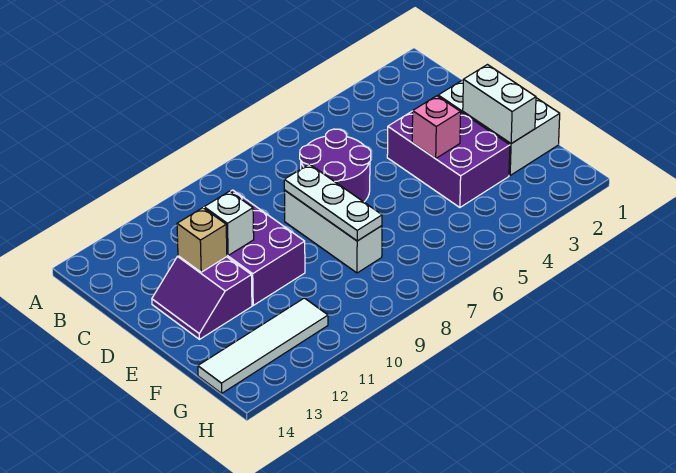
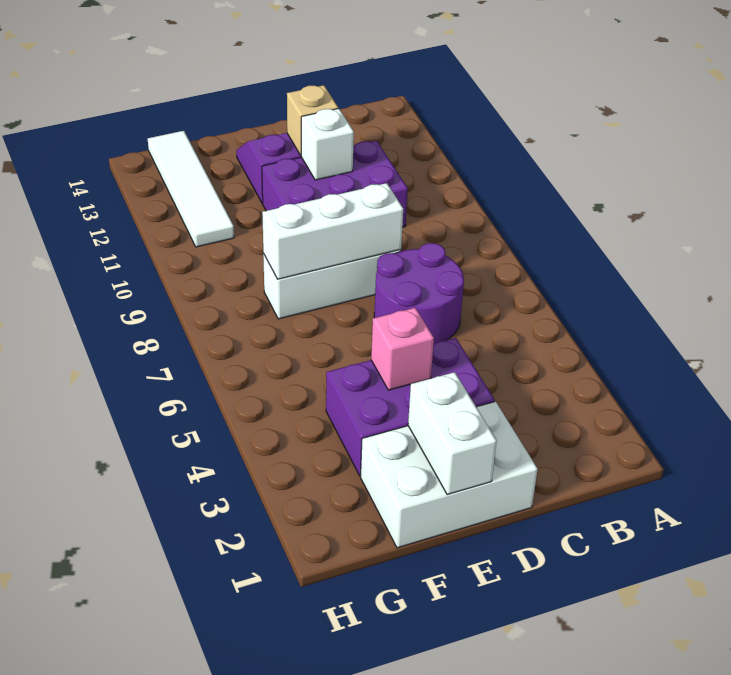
white plate D8:F8 level 2 -> white brick D8:F8 level 2
white brick E2:F2 level 2 -> white brick E1:E2 level 2

